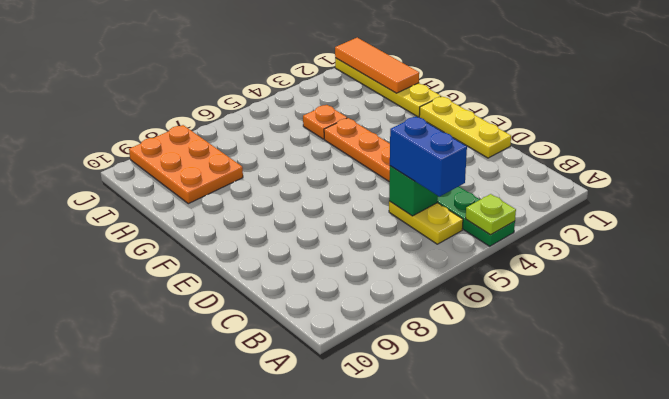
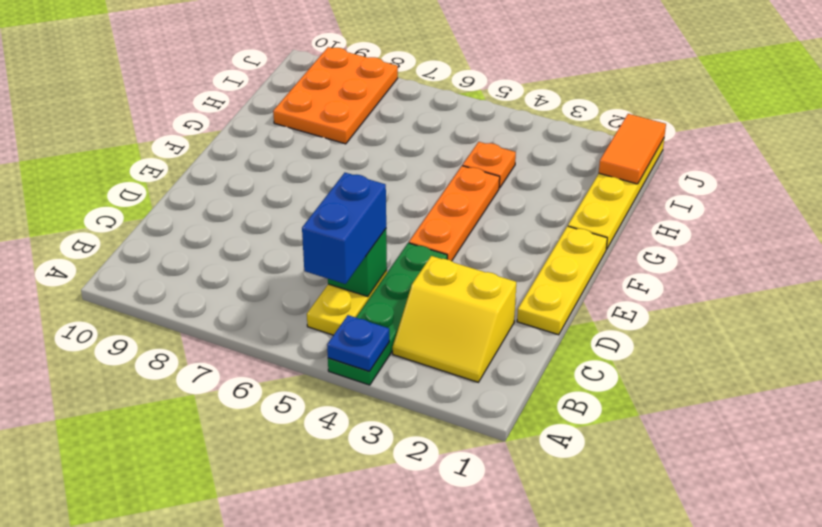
lime plate A4 level 2 -> blue plate A4 level 2
none -> yellow slope B2:C3 level 1 top C
orange tile H1:J1 level 2 -> orange tile I1:J1 level 2

